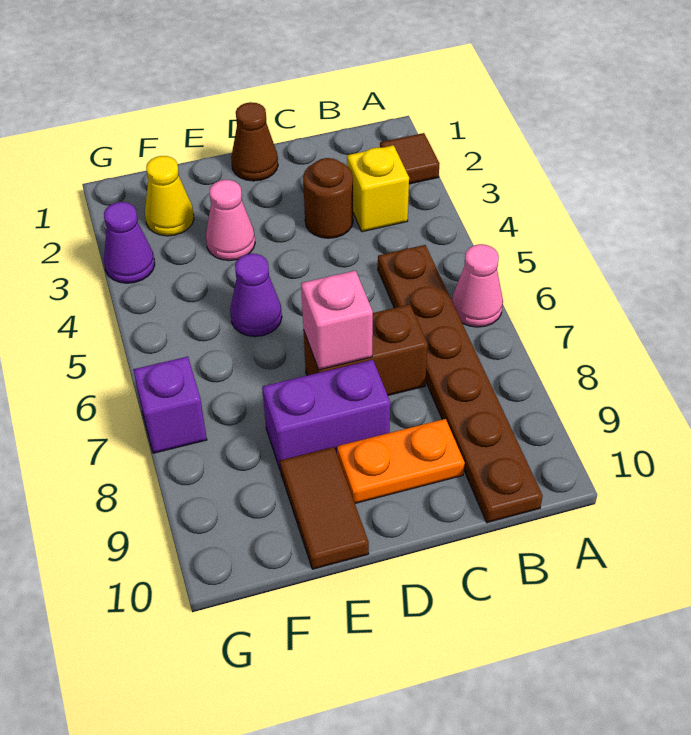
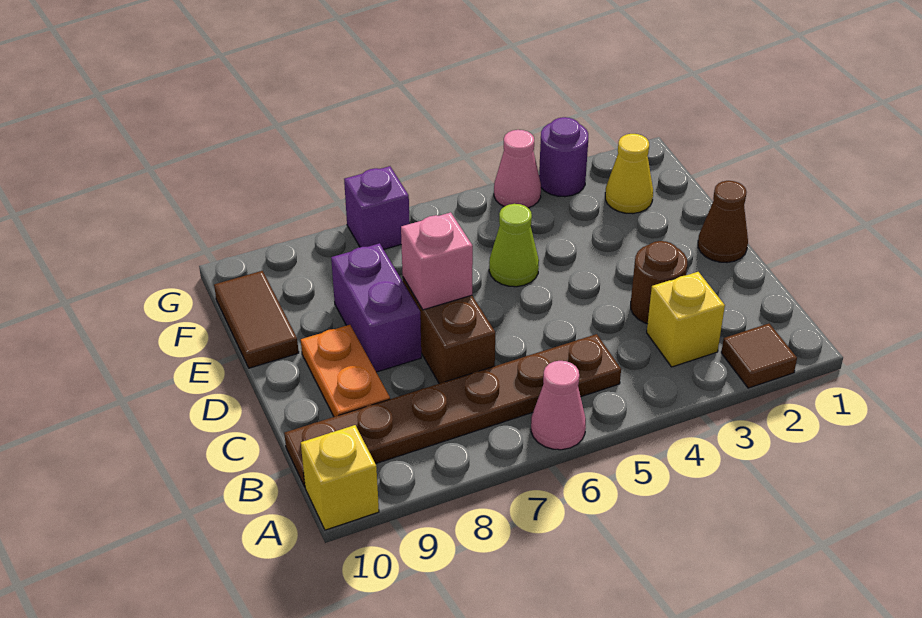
none -> yellow brick A10 level 1
pink cone E3 level 1 -> pink cone G4 level 1
purple cone E5 level 1 -> lime cone E5 level 1
brown tile E9:E10 level 1 -> brown tile E10:F10 level 1
purple cone G3 level 1 -> purple round brick G3 level 1

